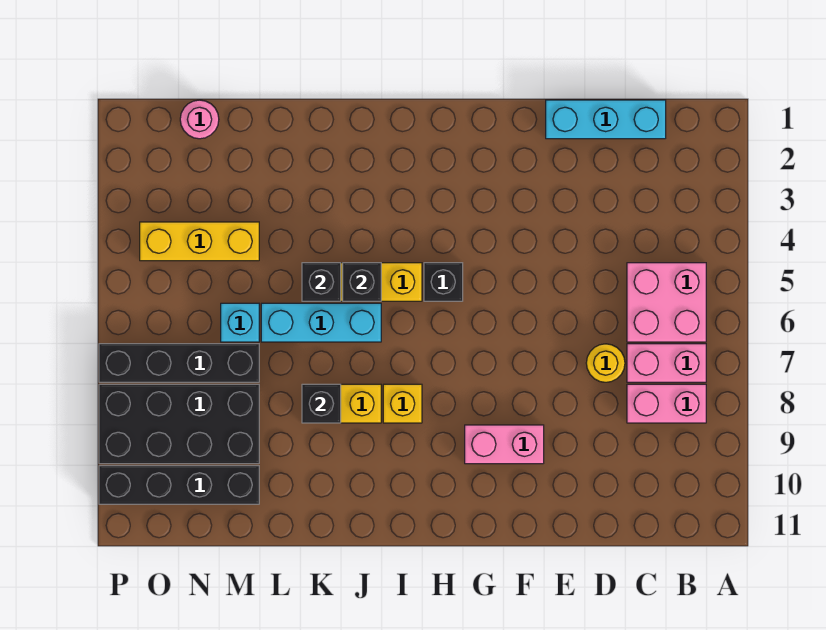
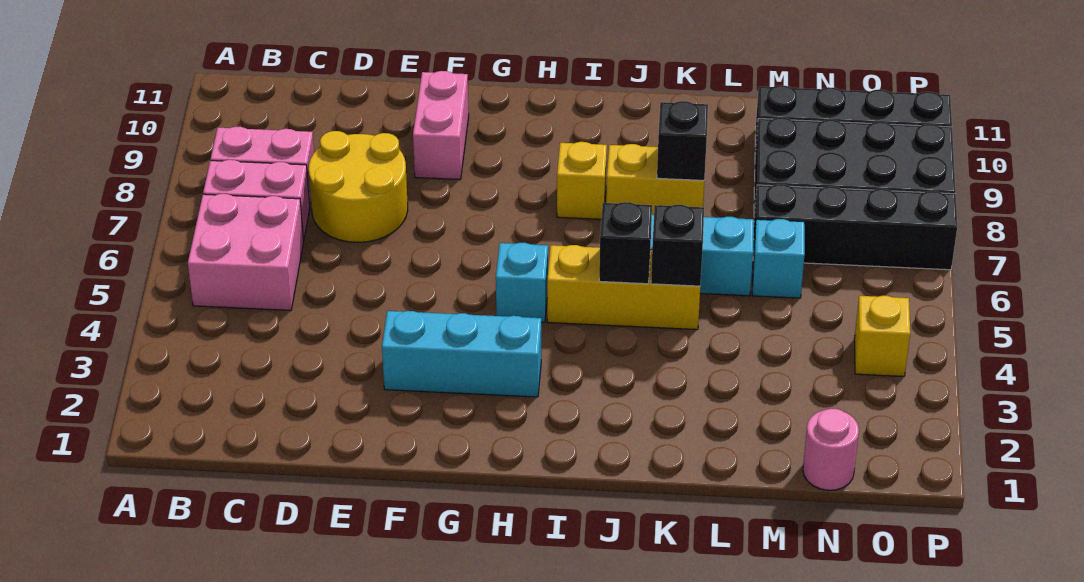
cyan brick C1:E1 level 1 -> cyan brick F3:H3 level 1
yellow round brick D7 level 1 -> yellow round brick D7:E8 level 1
pink brick F9:G9 level 1 -> pink brick F9:F10 level 1
black brick H5 level 1 -> cyan brick H5 level 1
yellow brick M4:O4 level 1 -> yellow brick O4 level 1

